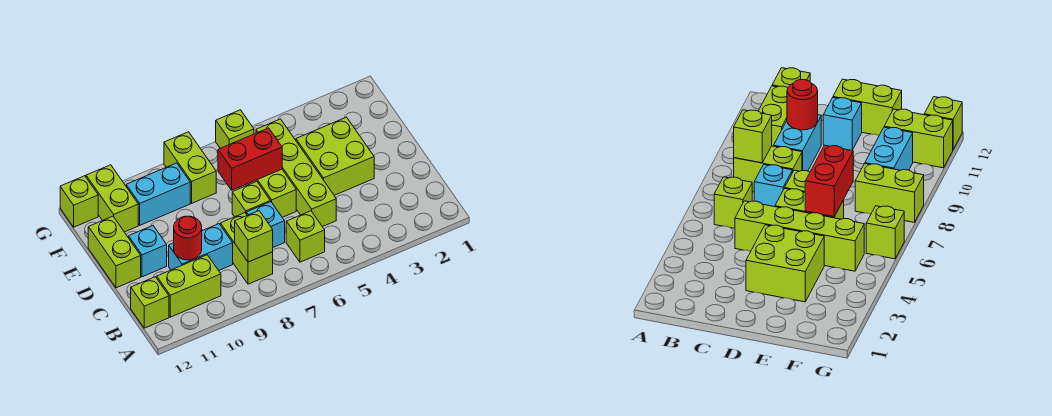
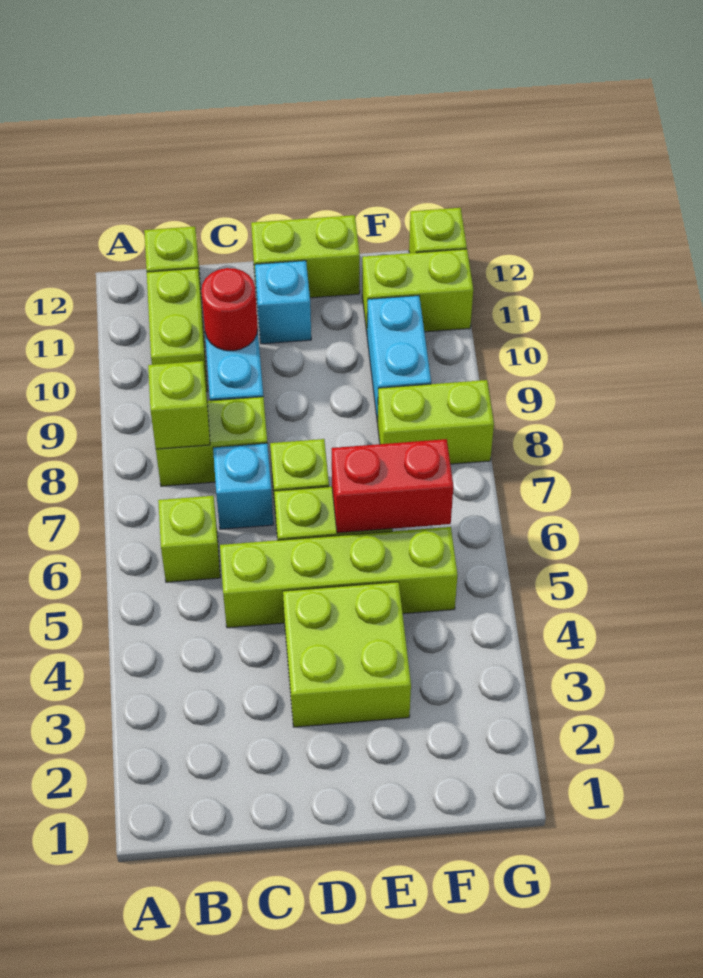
red brick E6:E7 level 2 -> red brick E6:F6 level 2
lime brick G6 level 1 -> none

